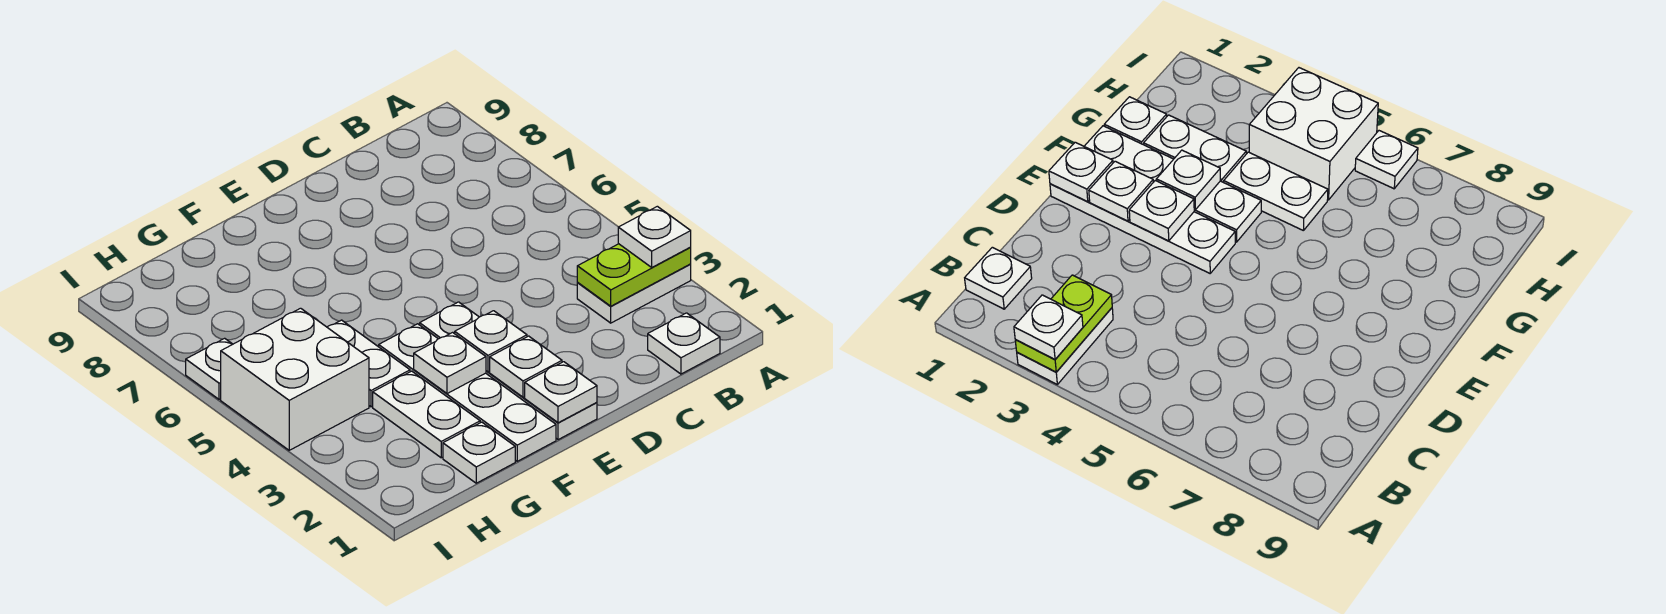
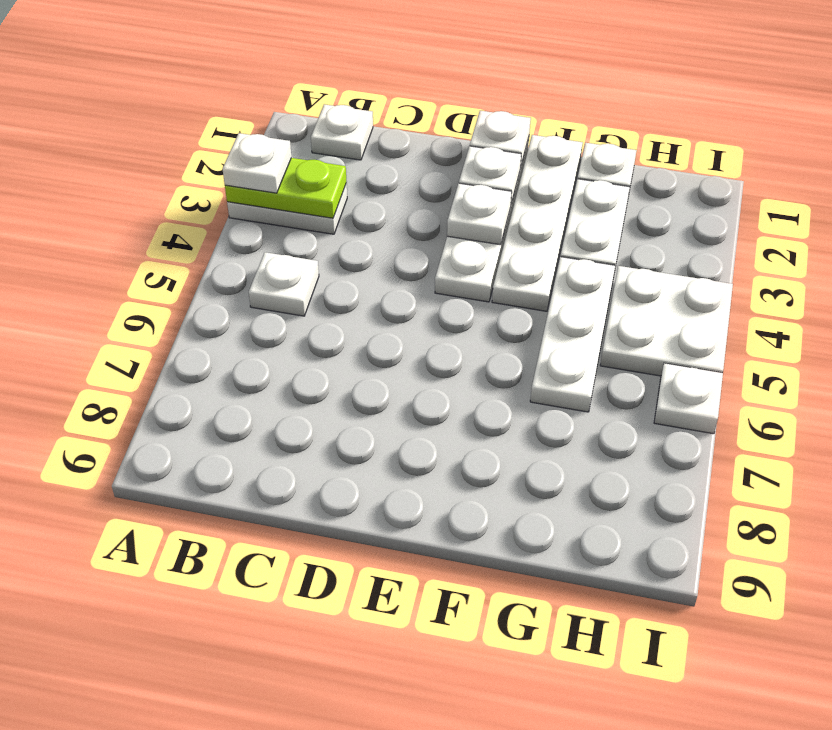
white plate F3 level 2 -> white plate B5 level 1
white plate G4:G5 level 1 -> white plate G4:G6 level 1
white brick H4:I5 level 1 -> white plate H4:I5 level 1

